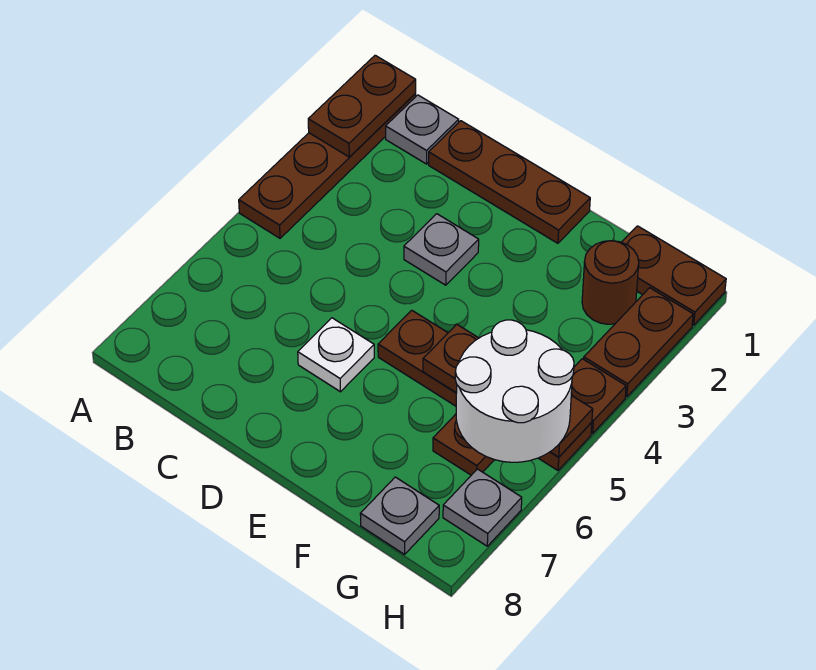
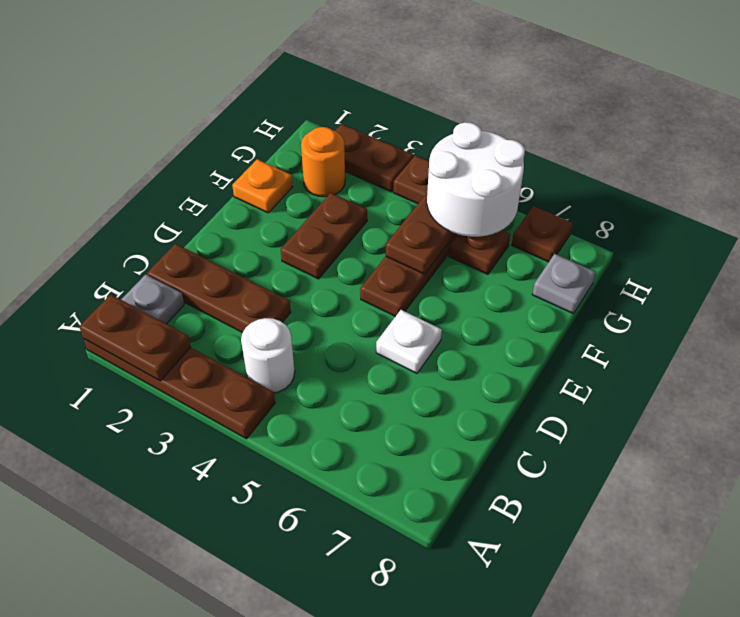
none -> white round brick B4 level 1
brown plate C1:E1 level 1 -> brown plate C1:C3 level 1
grey plate D3 level 1 -> none
none -> orange plate F1 level 1
brown plate G1:H1 level 1 -> brown plate E3:F3 level 1
brown round brick G2 level 1 -> orange round brick G2 level 1
grey plate H7 level 1 -> brown plate H7 level 1

